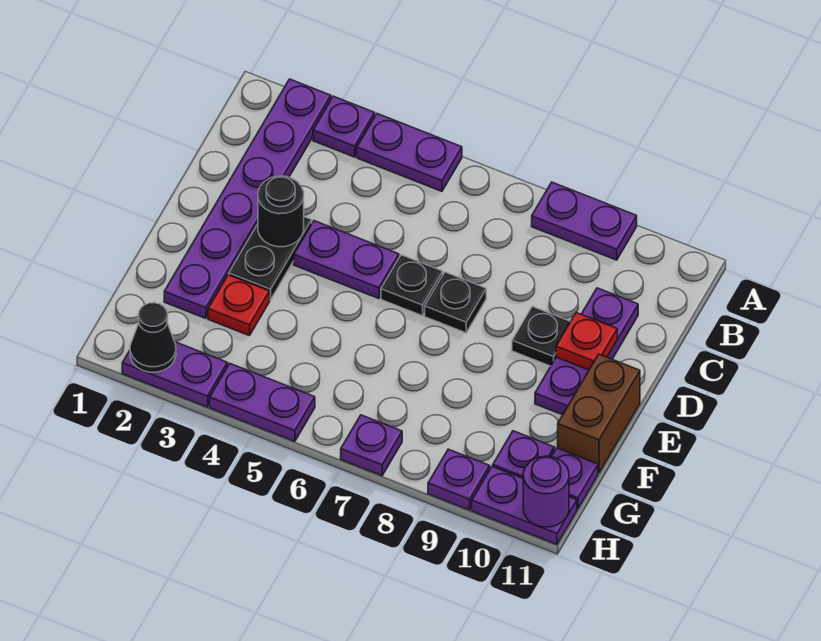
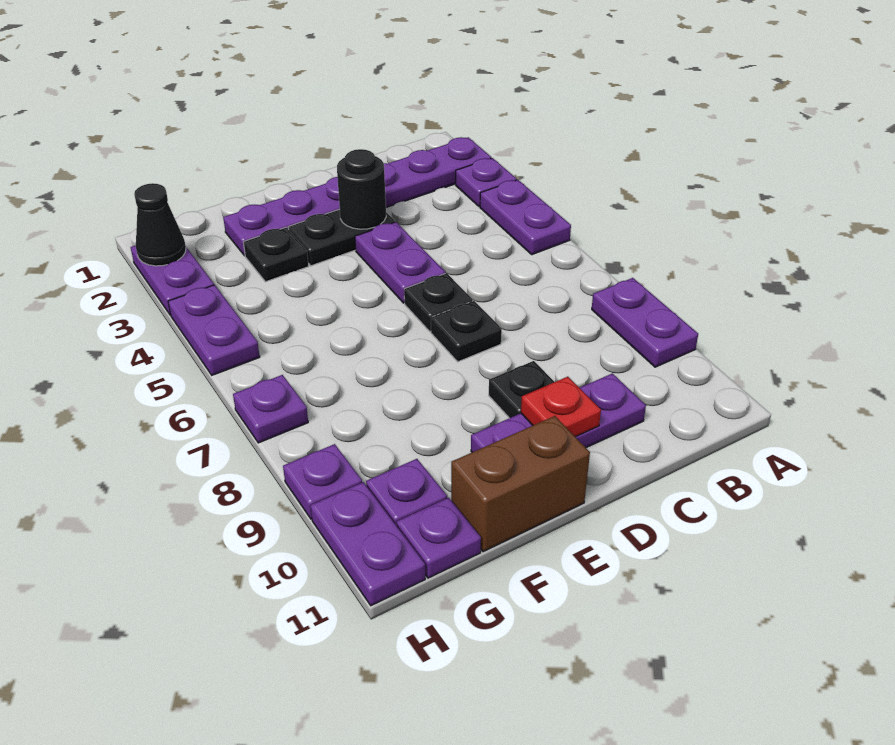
red plate F3 level 1 -> black plate F3 level 1
purple round brick H11 level 2 -> none

